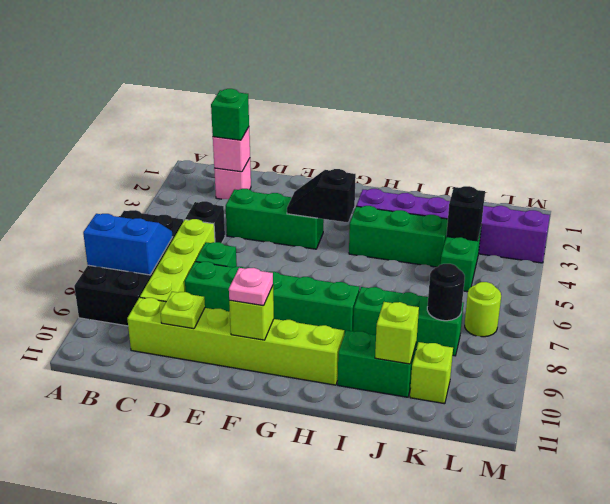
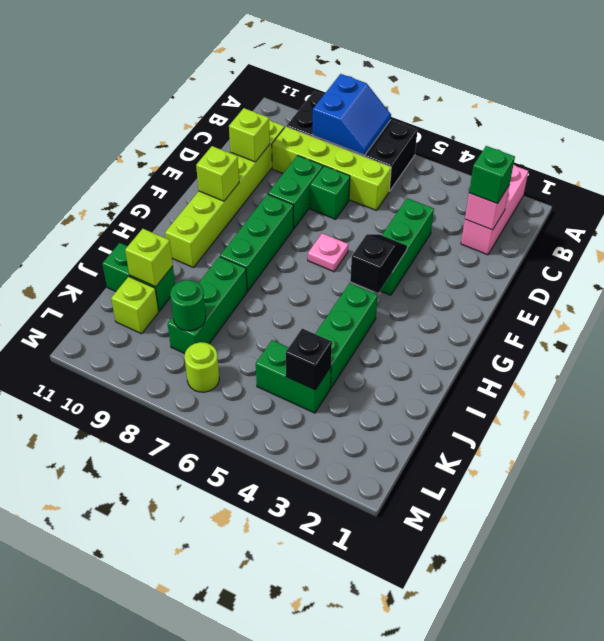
pink brick C2 level 1 -> pink brick A2:C2 level 1
black brick C5 level 1 -> none
lime plate D10 level 2 -> lime brick D10 level 2
pink plate F10 level 3 -> pink plate F6 level 1
purple brick H3:M3 level 1 -> none
green brick I10:J10 level 1 -> green brick J10:J11 level 1
black round brick K8 level 2 -> green round brick K8 level 2

